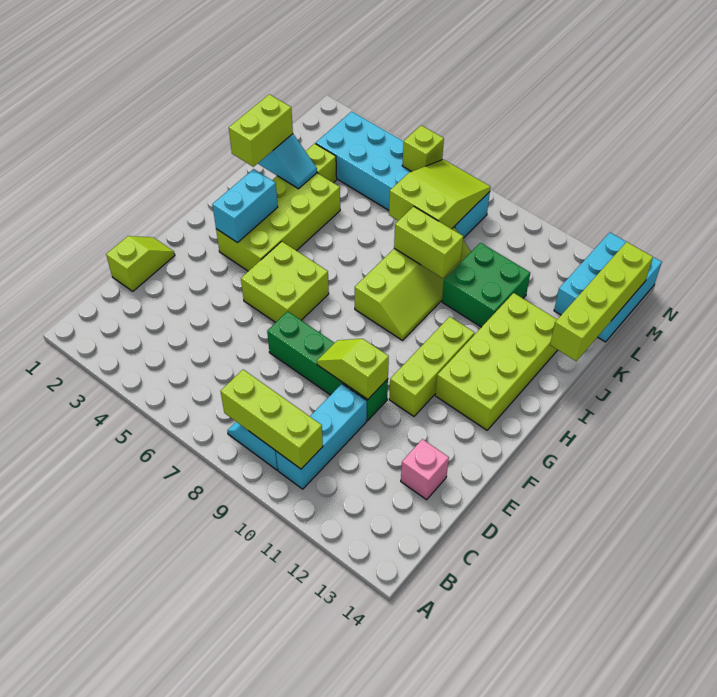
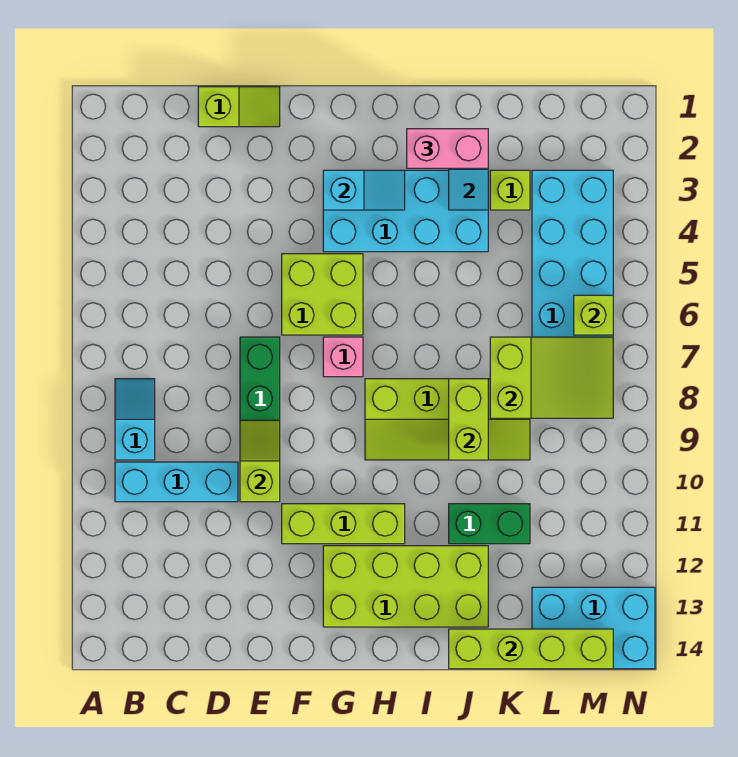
lime brick B8:B10 level 2 -> none
pink brick D13 level 1 -> pink brick G7 level 1
lime brick G3:J4 level 1 -> cyan brick G3:J4 level 1
cyan brick G3:H3 level 2 -> cyan slope G3:H3 level 2 top G
lime brick I2:J2 level 3 -> pink brick I2:J2 level 3
green brick J10:K11 level 1 -> green brick J11:K11 level 1

